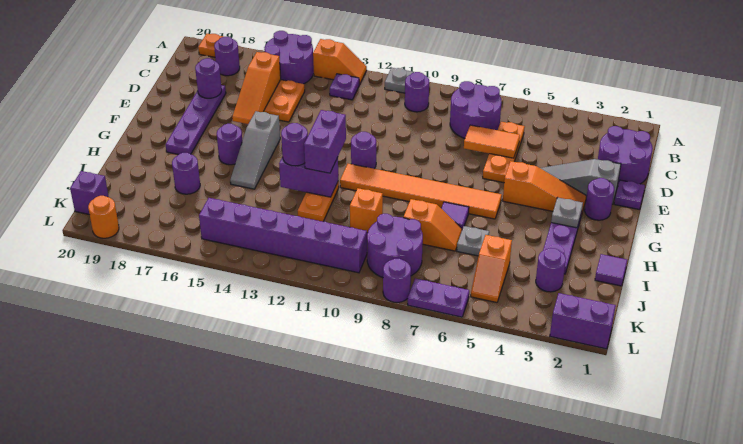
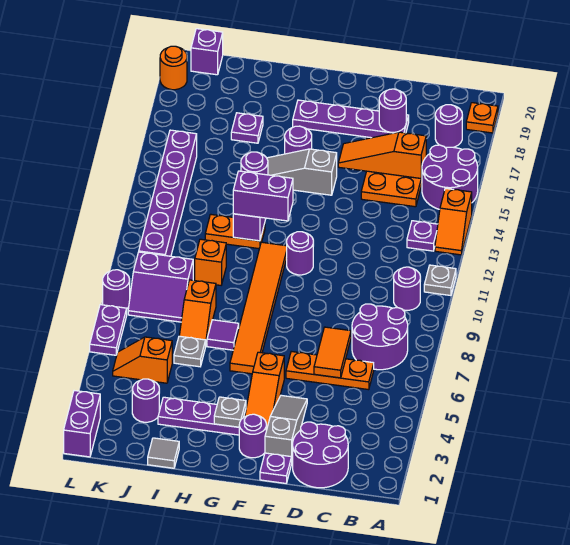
purple tile I1 level 1 -> grey tile I1 level 1
purple round brick I17 level 1 -> purple plate I17 level 1
purple round brick J8:K9 level 1 -> purple slope J8:K9 level 1 top 9

